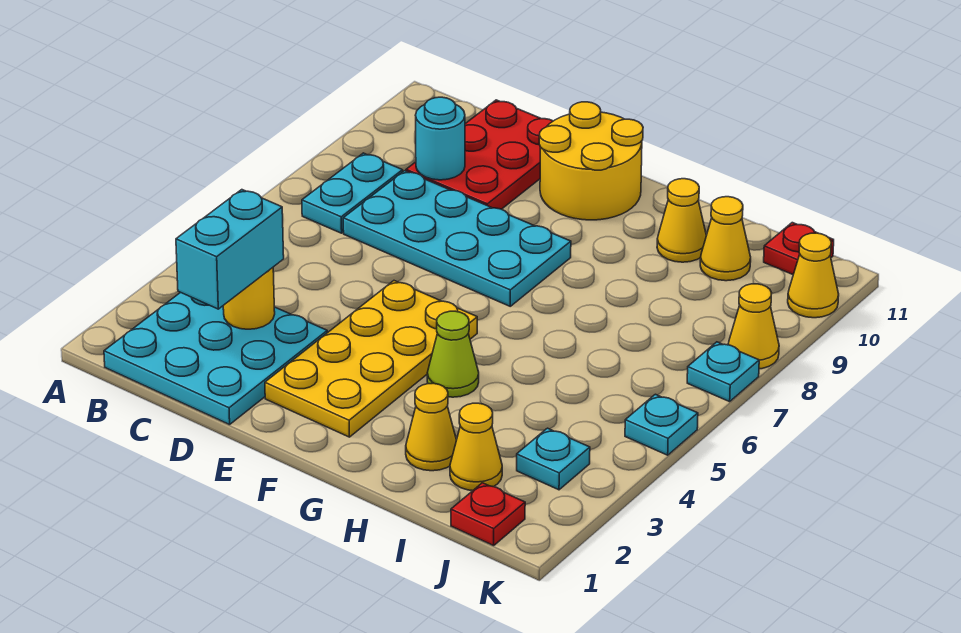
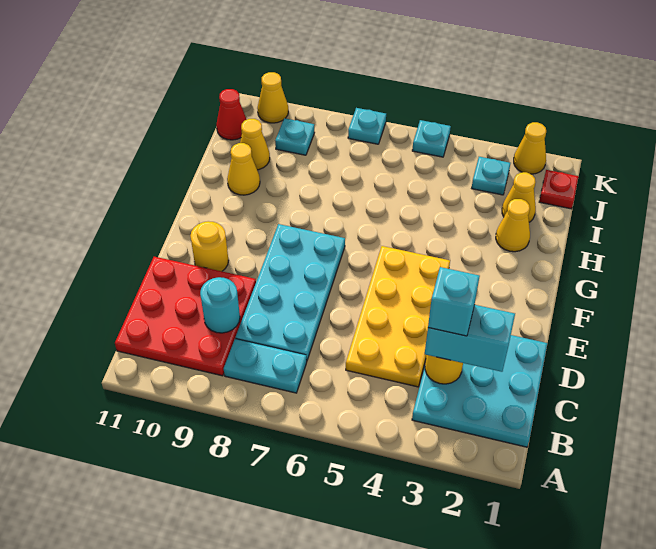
none -> cyan brick C3 level 4
red plate C9:D11 level 1 -> red plate B9:D11 level 1
yellow plate E2:F5 level 1 -> yellow plate C4:F5 level 1
yellow round brick E10:F11 level 1 -> yellow round brick E10 level 1
lime cone G4 level 1 -> none
none -> cyan plate J9 level 1
red plate J11 level 1 -> red cone J11 level 1
yellow cone K8 level 1 -> yellow cone K2 level 1

